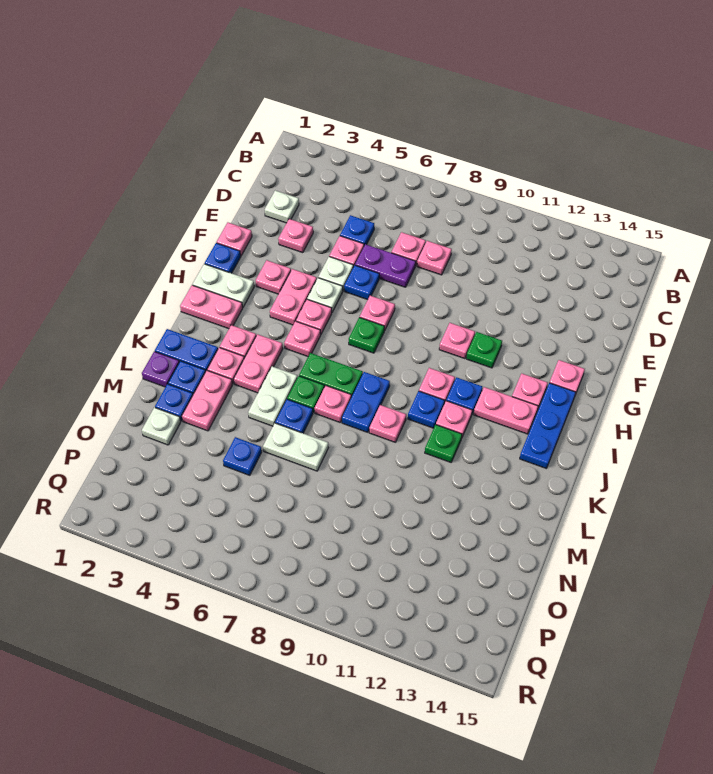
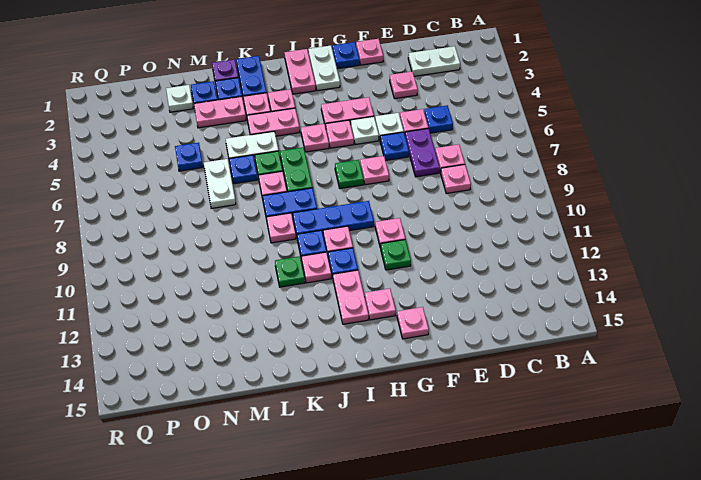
white plate D2 level 1 -> white plate C2:D2 level 1
pink plate G3 level 1 -> none
blue plate H14:J14 level 1 -> blue plate H9:J9 level 1

